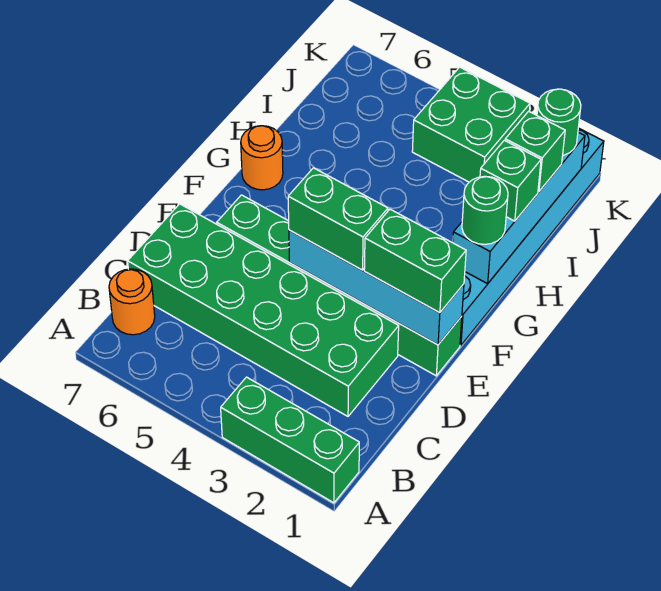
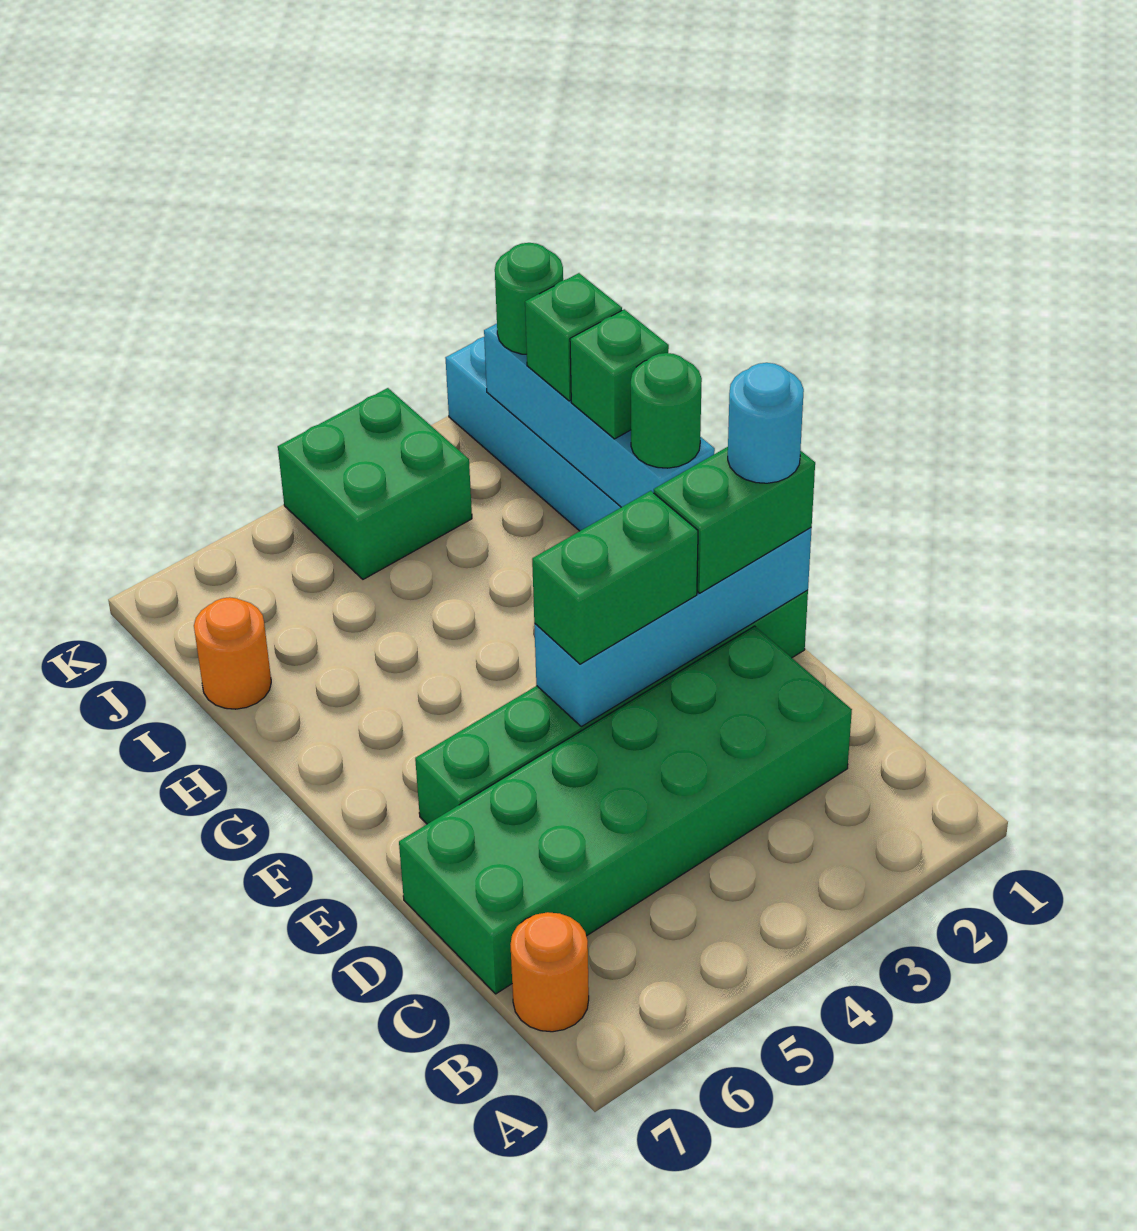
green brick A1:A3 level 1 -> none
none -> cyan round brick E1 level 4
orange round brick G7 level 1 -> orange round brick I7 level 1

